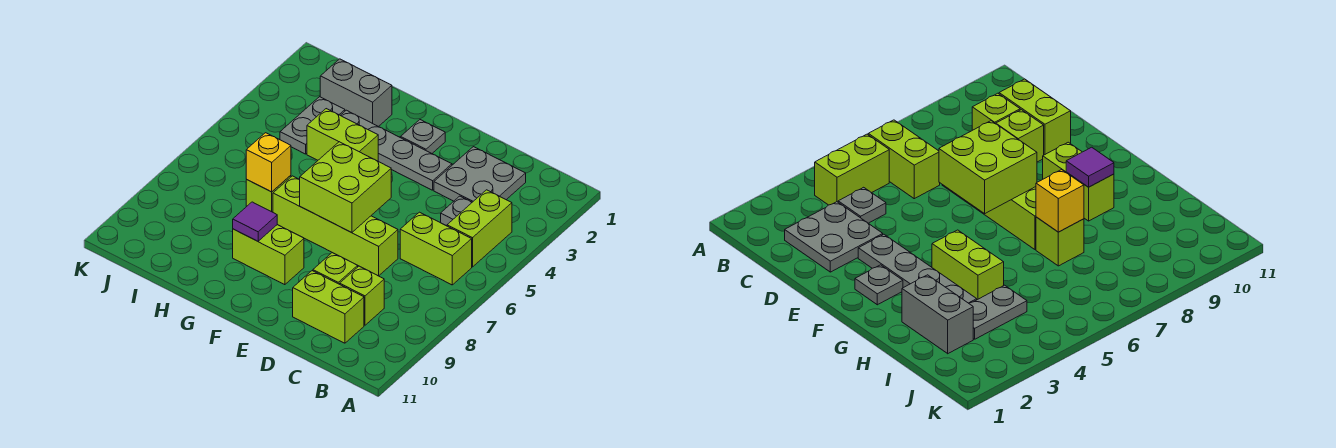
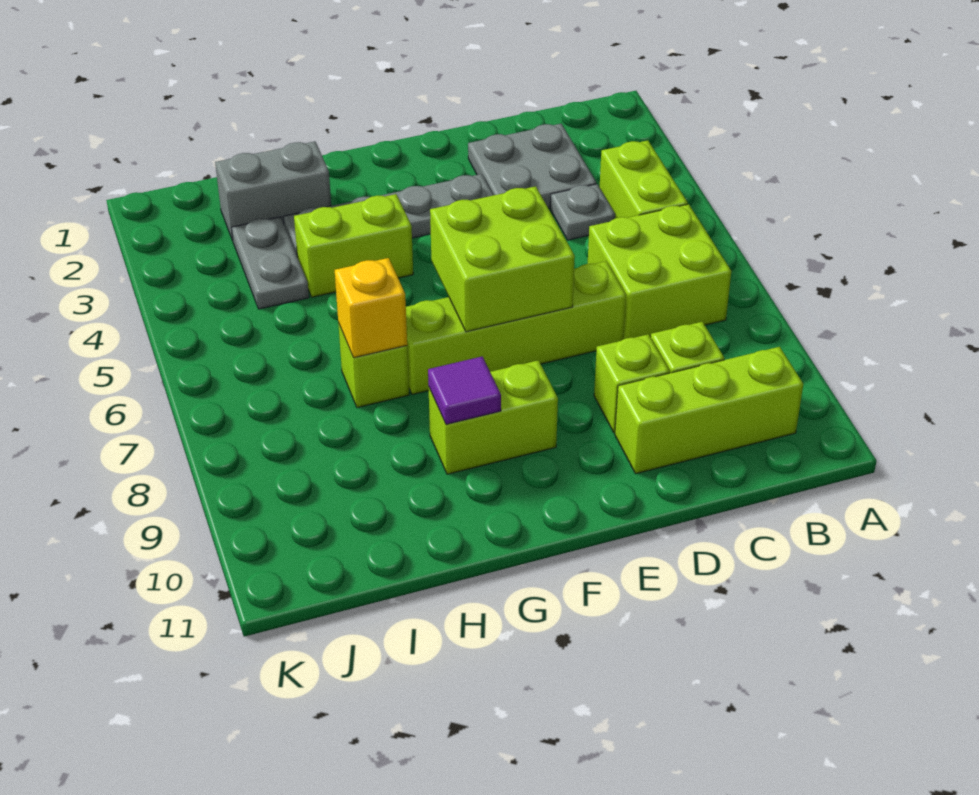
lime brick B6:C6 level 1 -> lime brick B6:C7 level 1
lime brick C10:D10 level 1 -> lime brick B10:D10 level 1
grey plate F2 level 1 -> none

